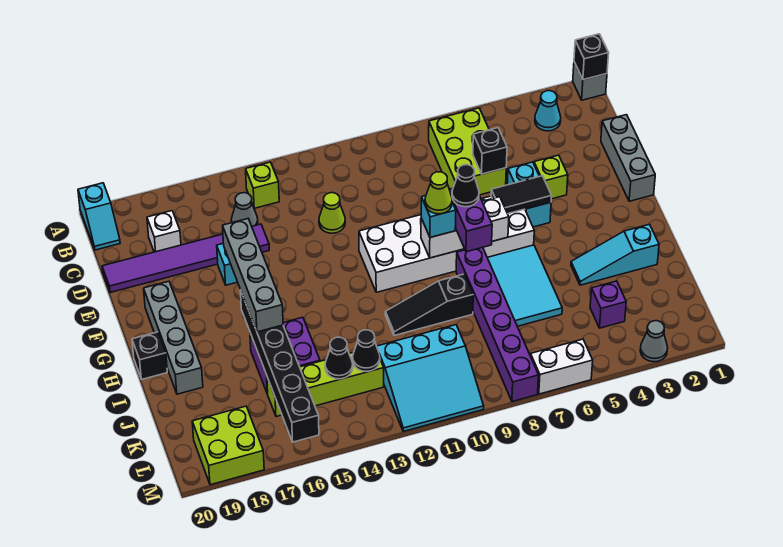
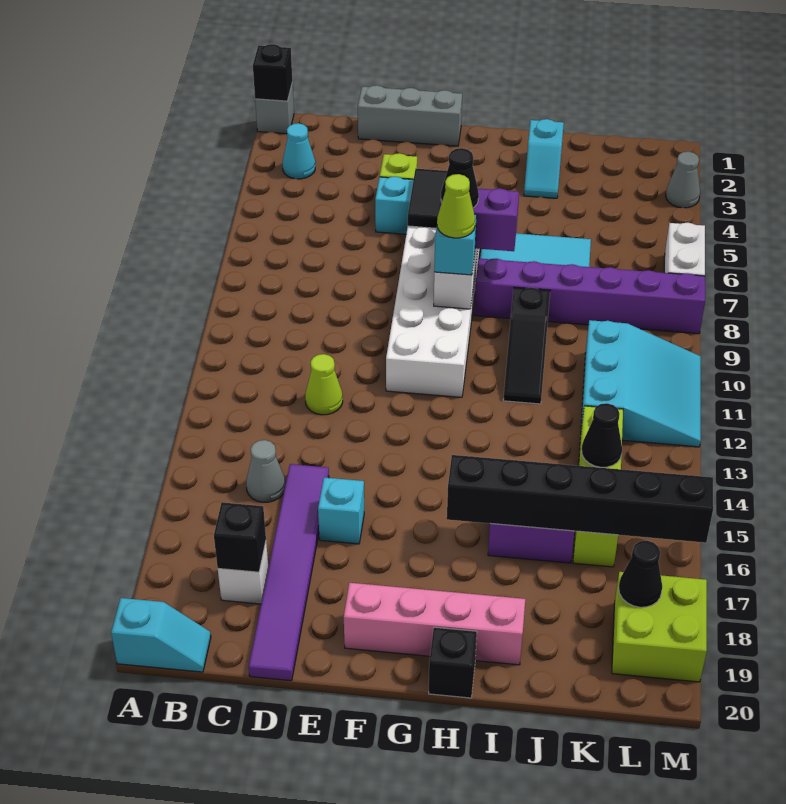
lime brick B6:D7 level 1 -> none
lime brick B14 level 1 -> none
black brick D6 level 2 -> black brick C18 level 2
grey brick F16:I16 level 3 -> none
grey brick F19:I19 level 1 -> pink brick F19:I19 level 1
cyan slope I2:I4 level 1 top 2 -> cyan slope I2:I3 level 1 top 2
purple brick K4 level 1 -> none
black cone K13 level 2 -> black cone L18 level 2

